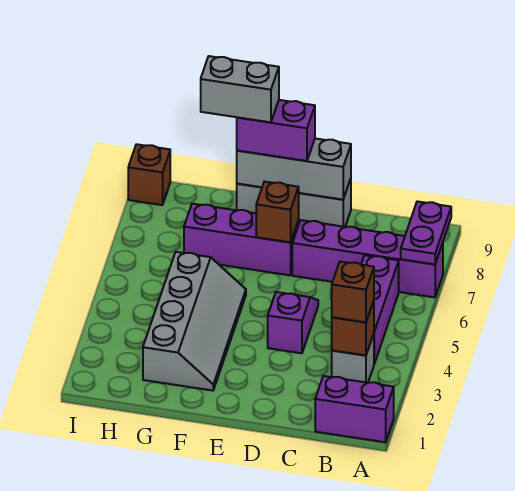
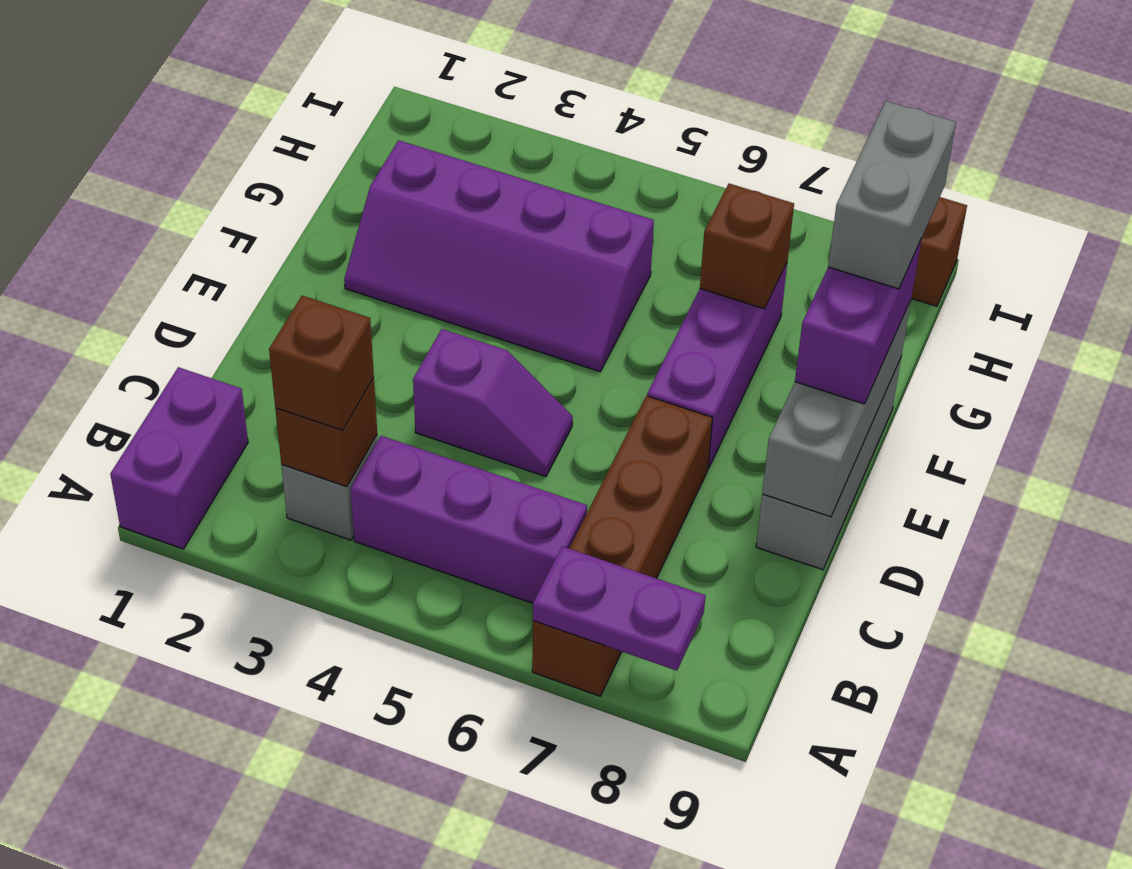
purple brick A7:D7 level 1 -> brown brick A7:D7 level 1
brown brick E7 level 2 -> brown brick G7 level 2
grey slope F2:G5 level 1 top G -> purple slope F2:G5 level 1 top G

